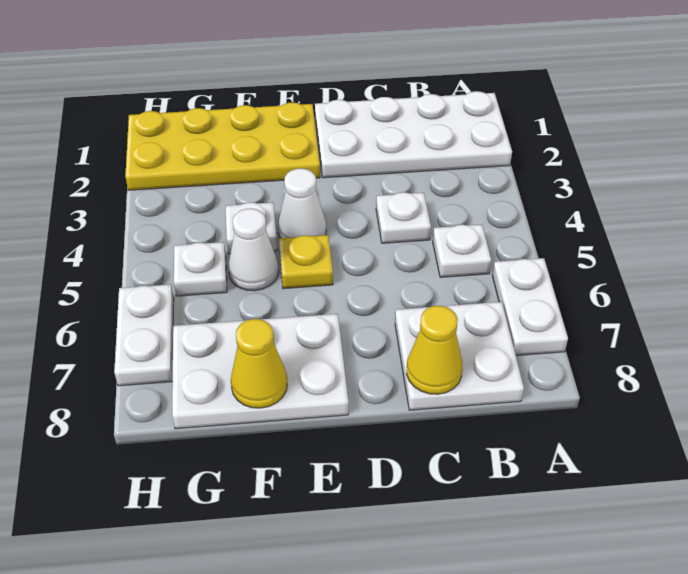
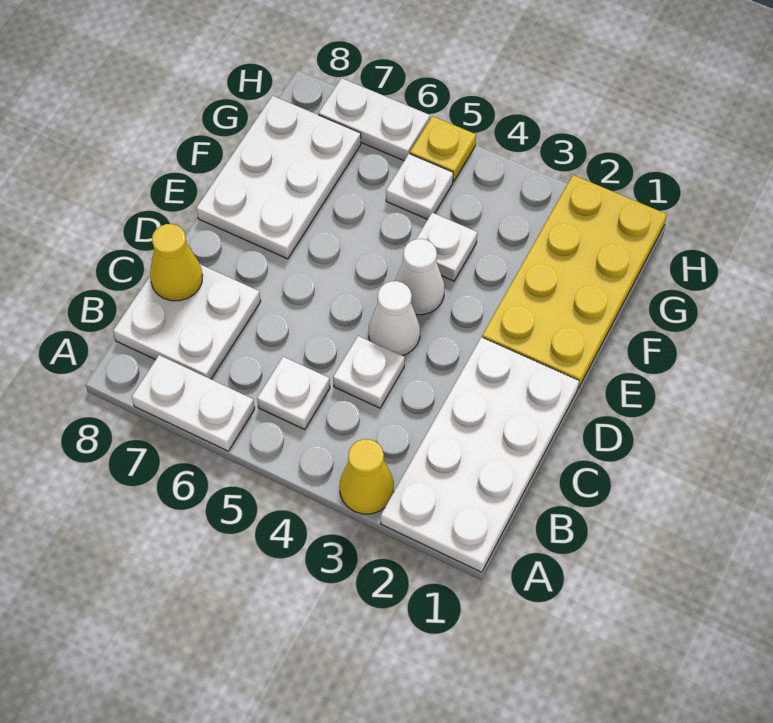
yellow plate E5 level 1 -> yellow plate H5 level 1
white cone F5 level 1 -> white cone D4 level 1
yellow cone F8 level 2 -> yellow cone A3 level 1

